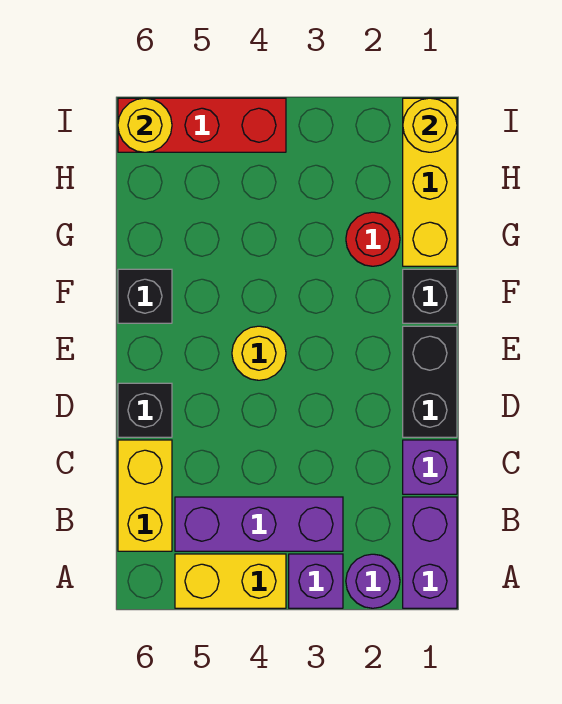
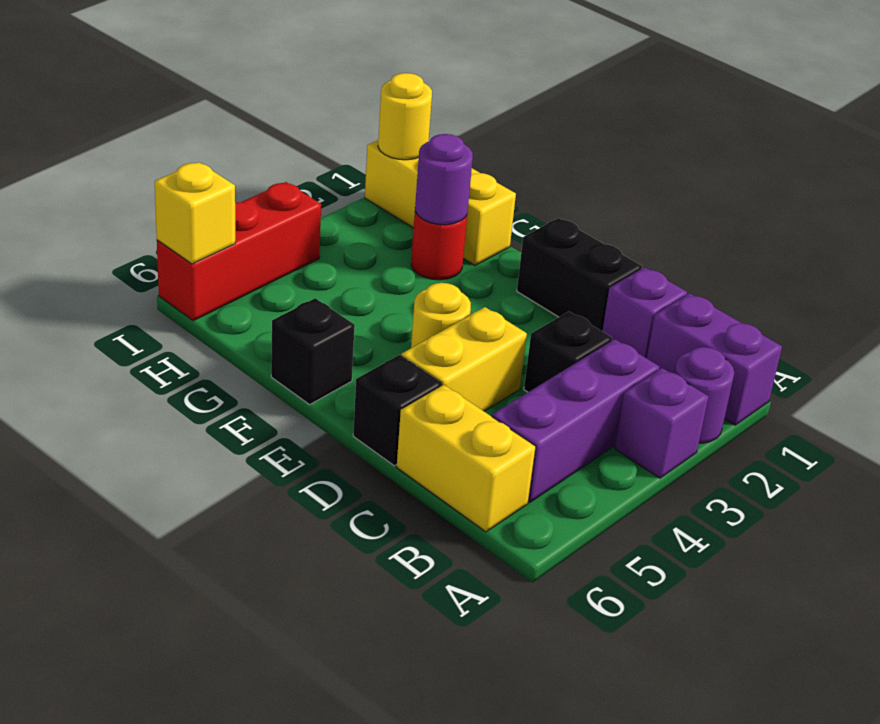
yellow brick A4:A5 level 1 -> yellow brick D4:D5 level 1
black brick F1 level 1 -> black brick C3 level 1
none -> purple round brick G2 level 2
yellow round brick I6 level 2 -> yellow brick I6 level 2

